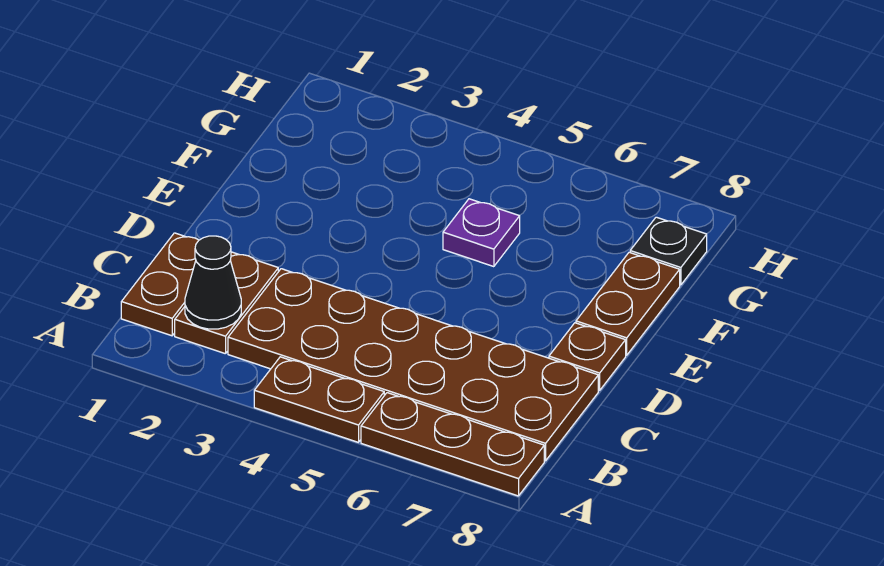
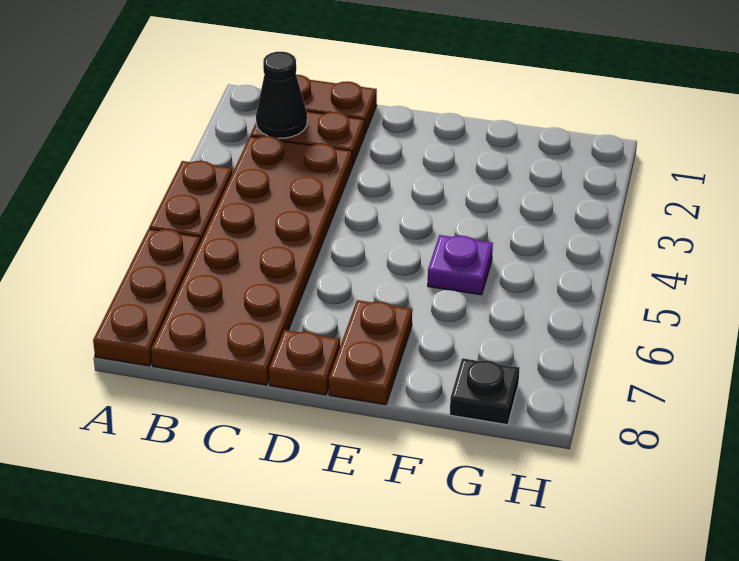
brown plate E8:F8 level 1 -> brown plate E7:E8 level 1

